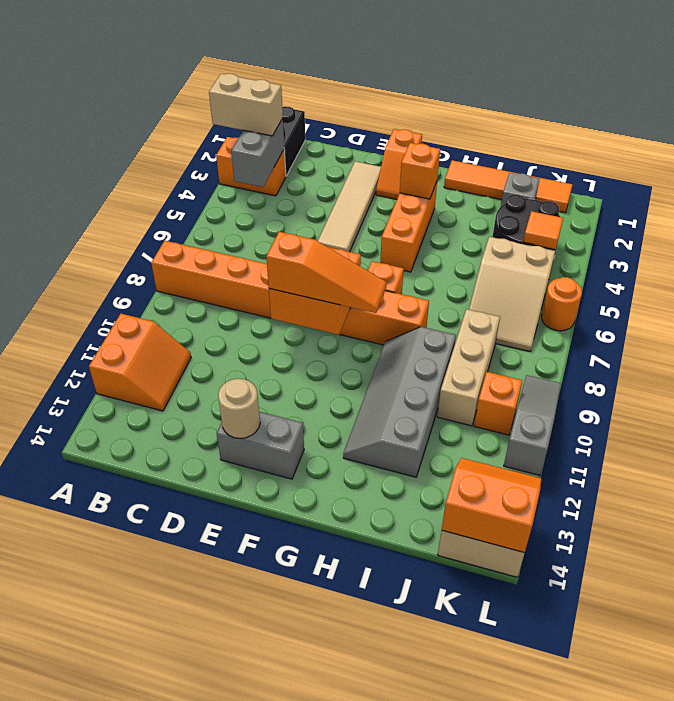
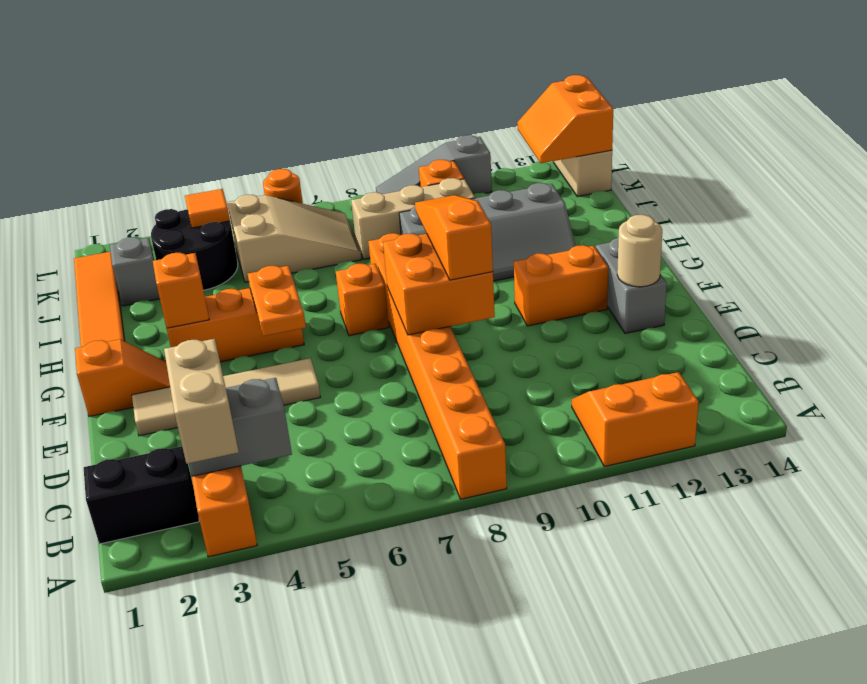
none -> orange plate F5:G5 level 2
none -> orange brick F11:F12 level 1

